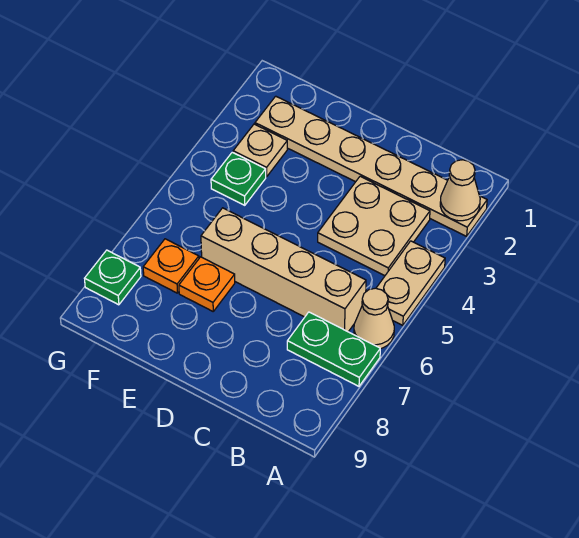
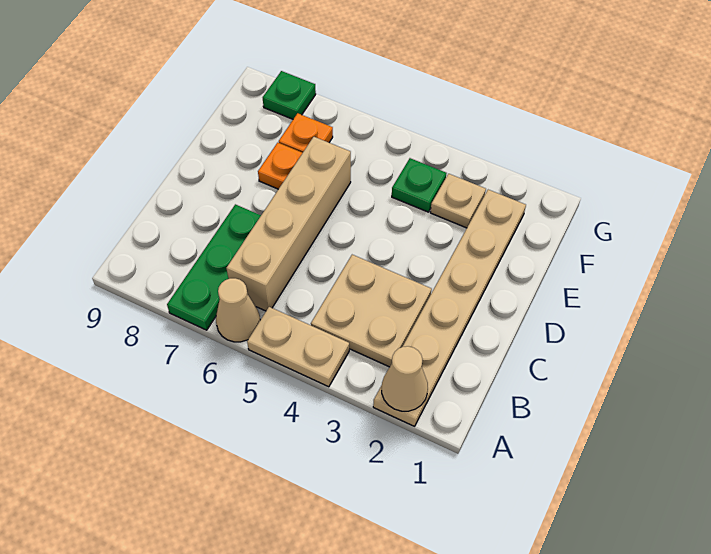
green plate A7:B7 level 1 -> green plate A7:C7 level 1

